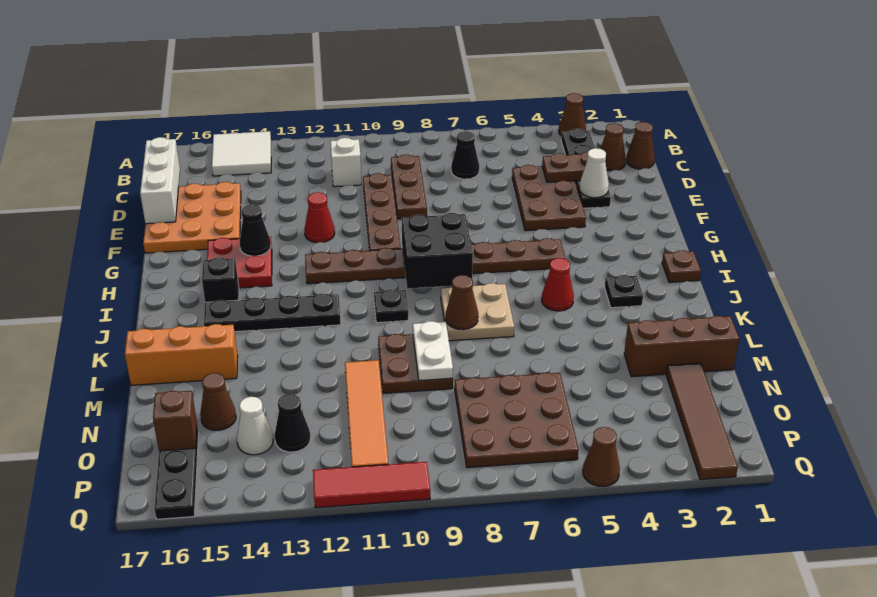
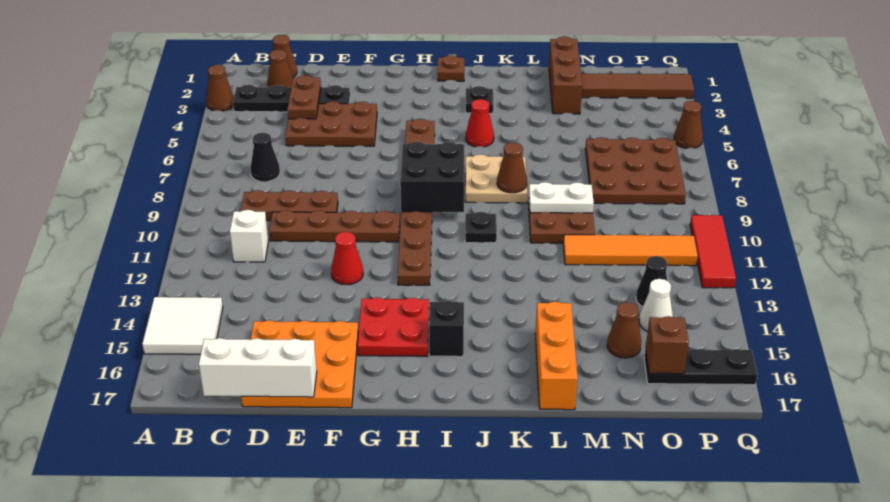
white cone E3 level 2 -> none
black cone G14 level 2 -> none
black plate J12:J15 level 1 -> none

